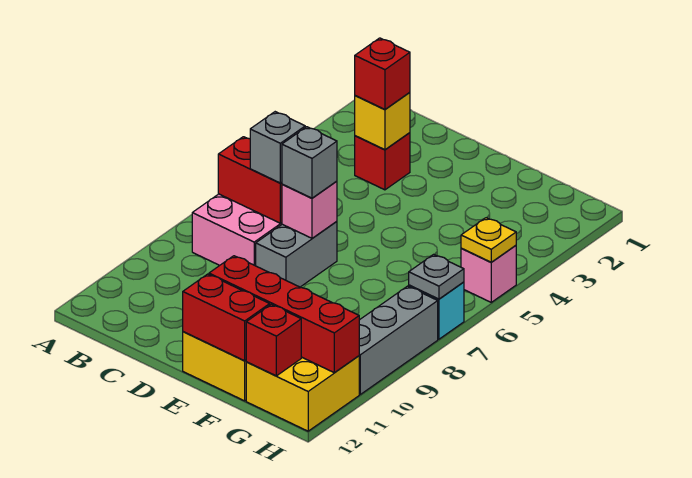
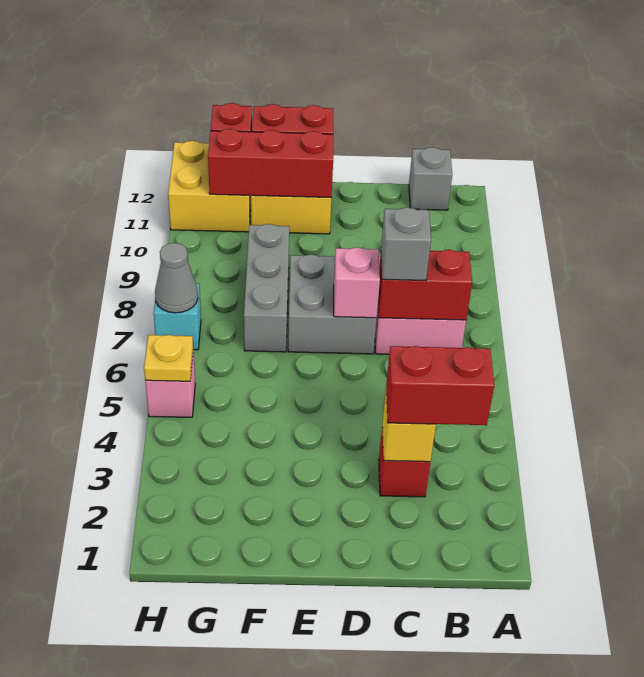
red brick C3 level 3 -> red brick B3:C3 level 3
grey brick D7:D8 level 1 -> grey brick D7:E8 level 1
grey brick D7 level 3 -> grey brick B12 level 1
red brick E11:H11 level 2 -> red brick E11:G11 level 2
grey plate H7 level 2 -> grey cone H7 level 2
grey brick H8:H10 level 1 -> grey brick F7:F9 level 1

